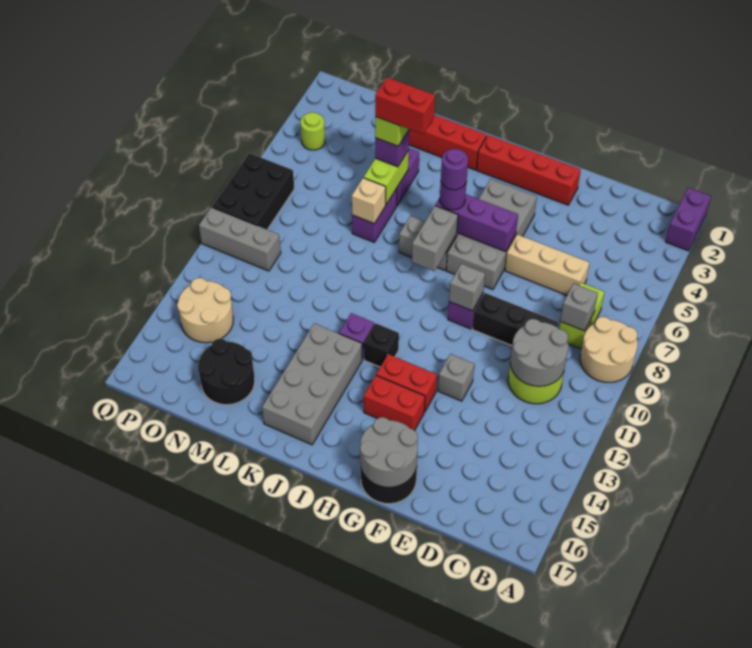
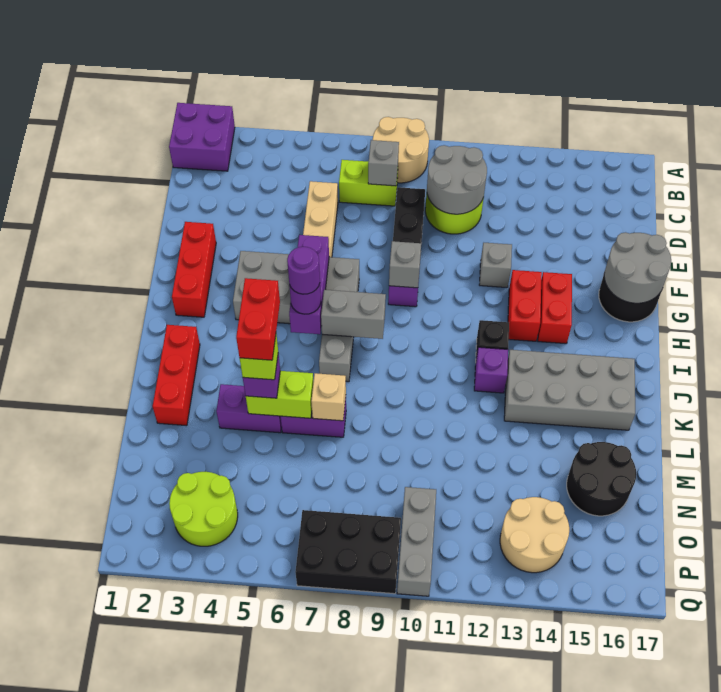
purple brick A1:A2 level 1 -> purple brick A1:B2 level 1
red brick F2:I2 level 1 -> red brick F2:H2 level 1
lime round brick P4 level 1 -> lime round brick O3:P4 level 1

